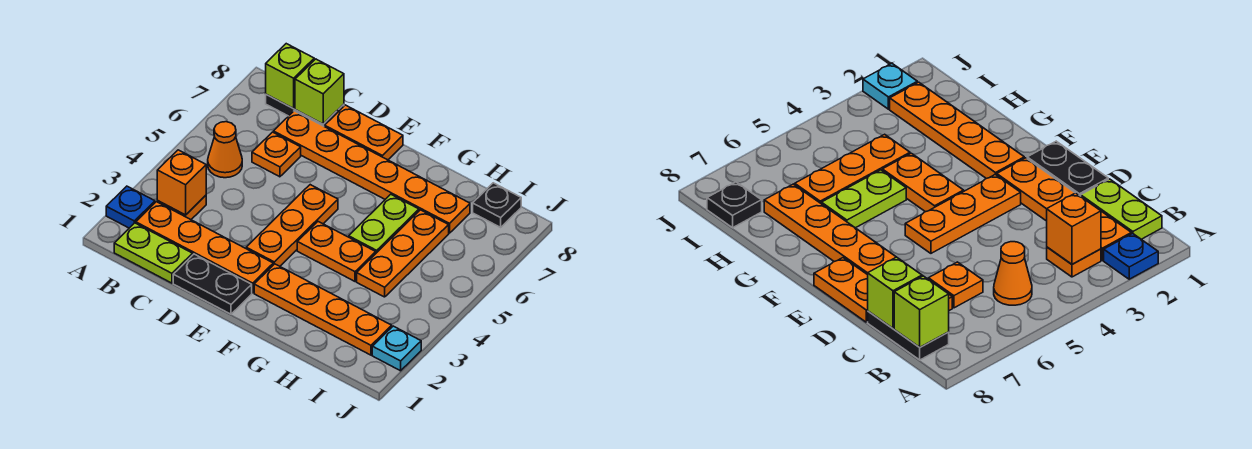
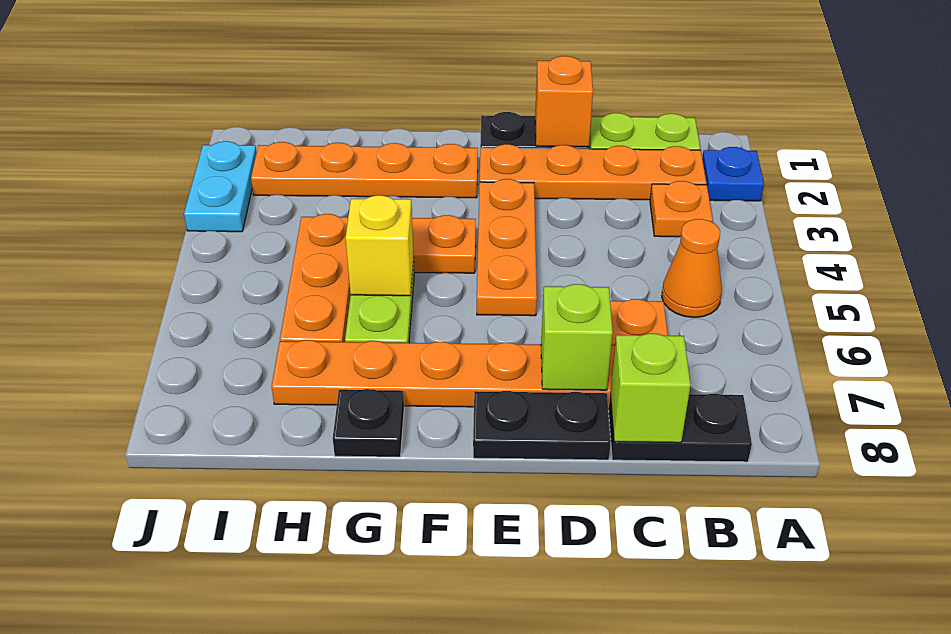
orange brick B3 level 2 -> orange brick D1 level 2
lime brick B8 level 2 -> lime brick D7 level 2
orange plate D8:E8 level 1 -> black plate D8:E8 level 1
none -> yellow brick G5 level 2
black plate I8 level 1 -> black plate G8 level 1
cyan plate J2 level 1 -> cyan plate J2:J3 level 1

